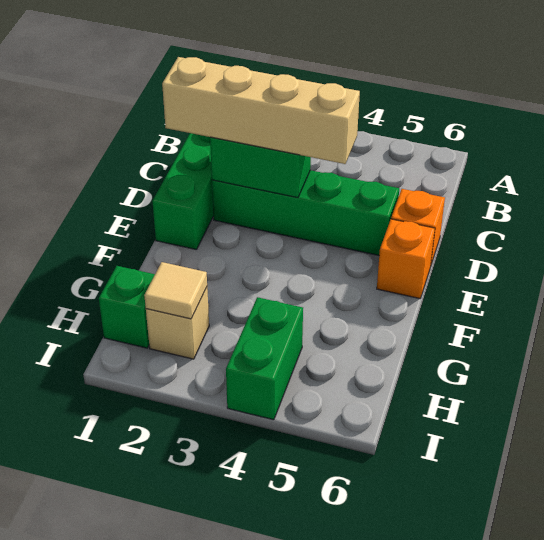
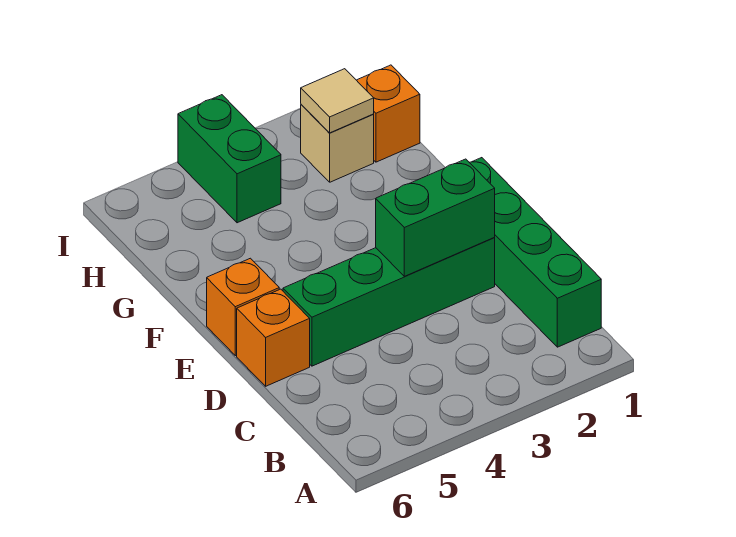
tan brick D1:D4 level 3 -> none
green brick H1 level 1 -> orange brick H1 level 1

